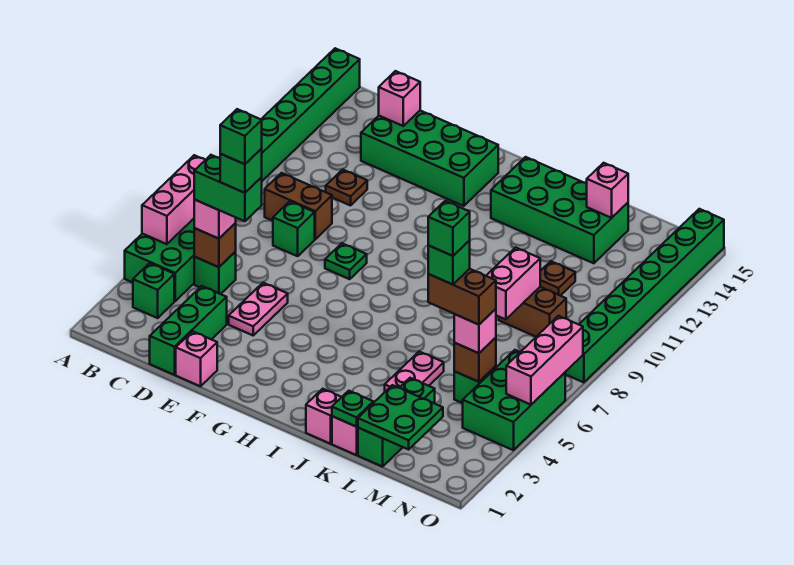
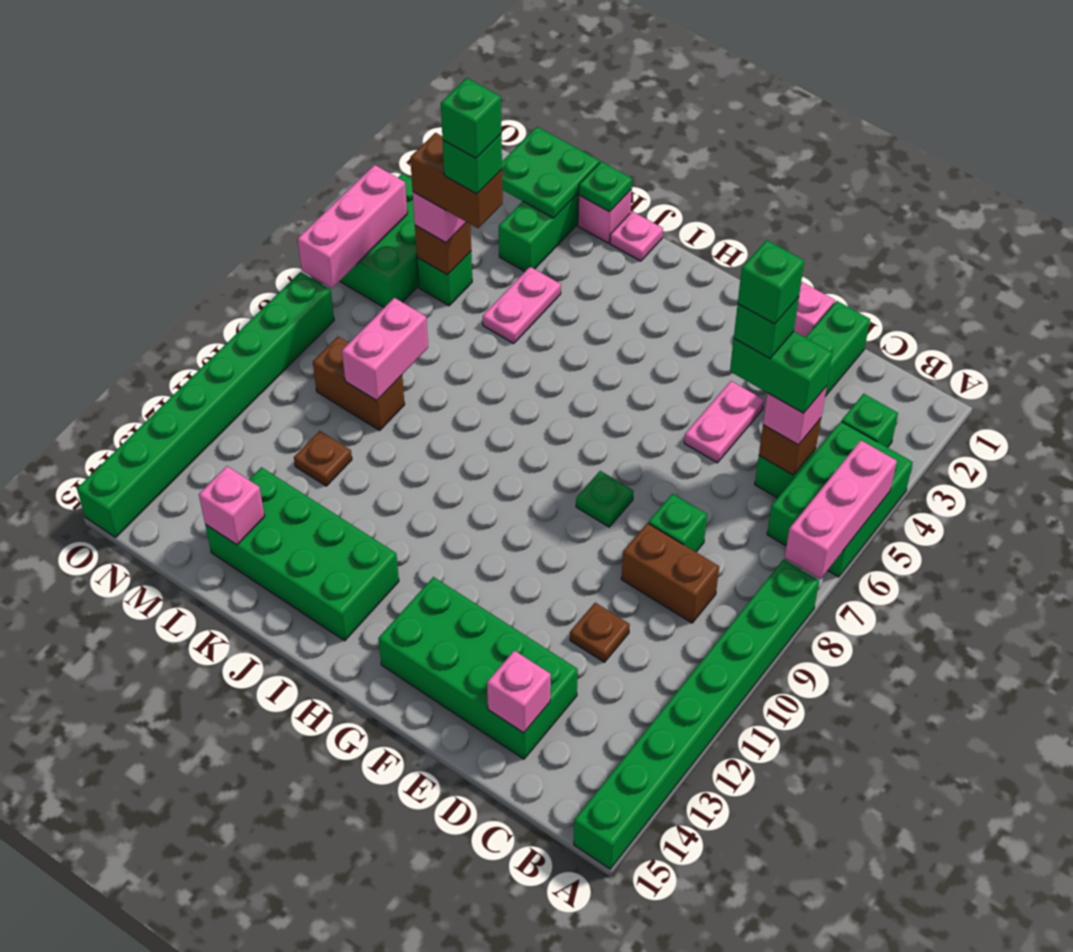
pink brick J1 level 1 -> pink plate J1 level 1

